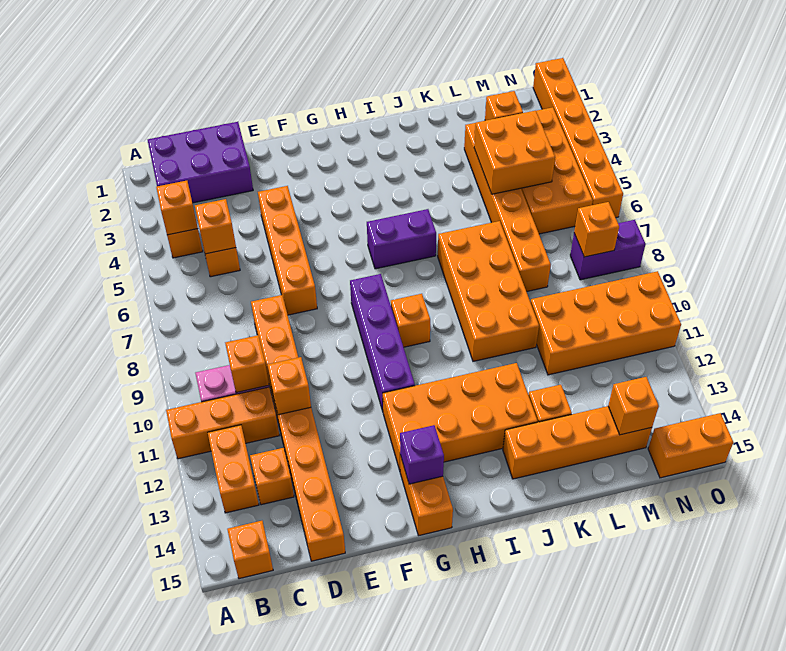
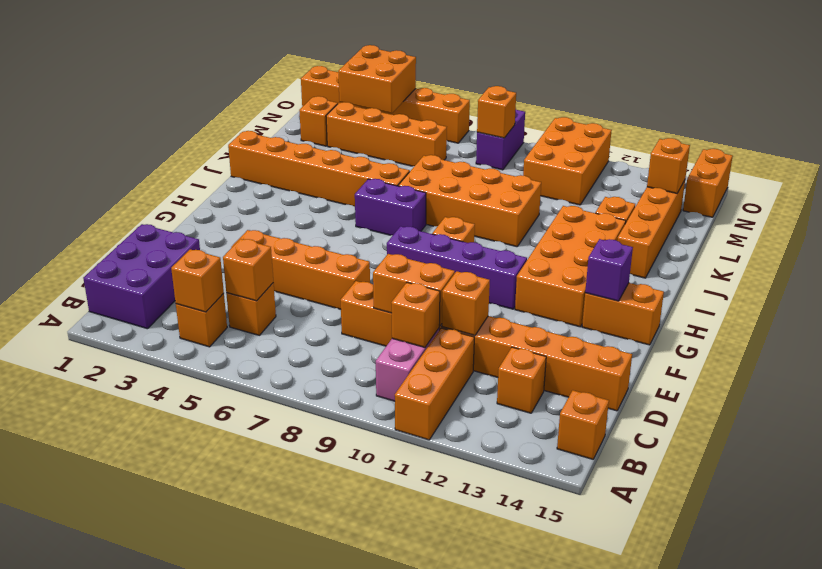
orange brick B12:B13 level 1 -> orange brick D9:D10 level 2
purple brick H6:I6 level 1 -> purple brick I6:I7 level 1
orange brick L3:L8 level 1 -> orange brick J1:J6 level 1
orange brick L4:M5 level 2 -> orange brick N3:O4 level 2
orange brick L10:O11 level 1 -> orange brick M10:O11 level 1
orange brick M3:N6 level 1 -> orange brick M3:M6 level 1

